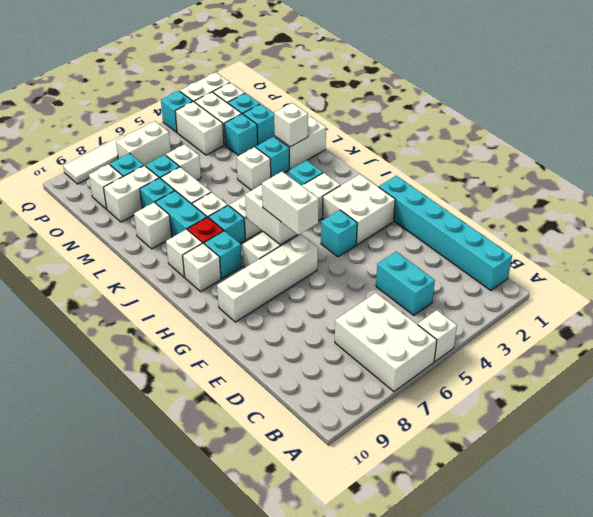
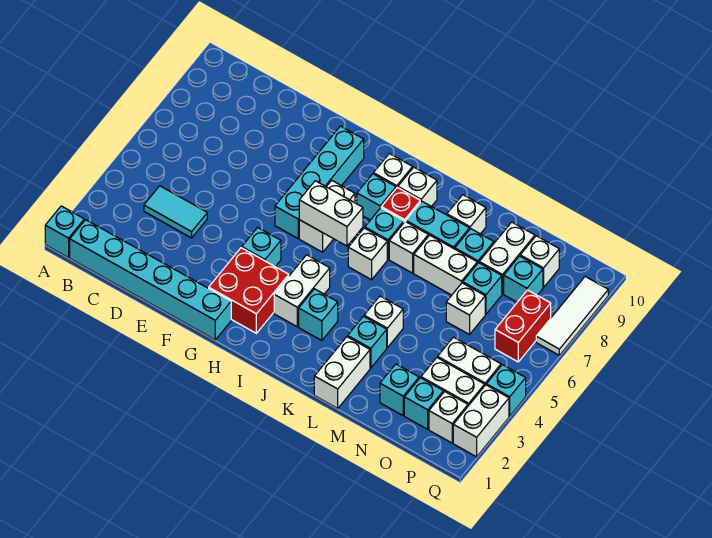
white brick A5 level 1 -> none
white brick A6:C7 level 1 -> none
cyan brick C4:D4 level 1 -> cyan tile C4:D4 level 1
white brick G2:H3 level 1 -> red brick G2:H3 level 1
white brick G6:G9 level 1 -> cyan brick G6:G9 level 1
white brick G6:H6 level 3 -> none
white brick L2 level 2 -> none
cyan brick N3 level 1 -> cyan brick A1 level 1
white brick P6:P7 level 1 -> red brick P6:P7 level 1

